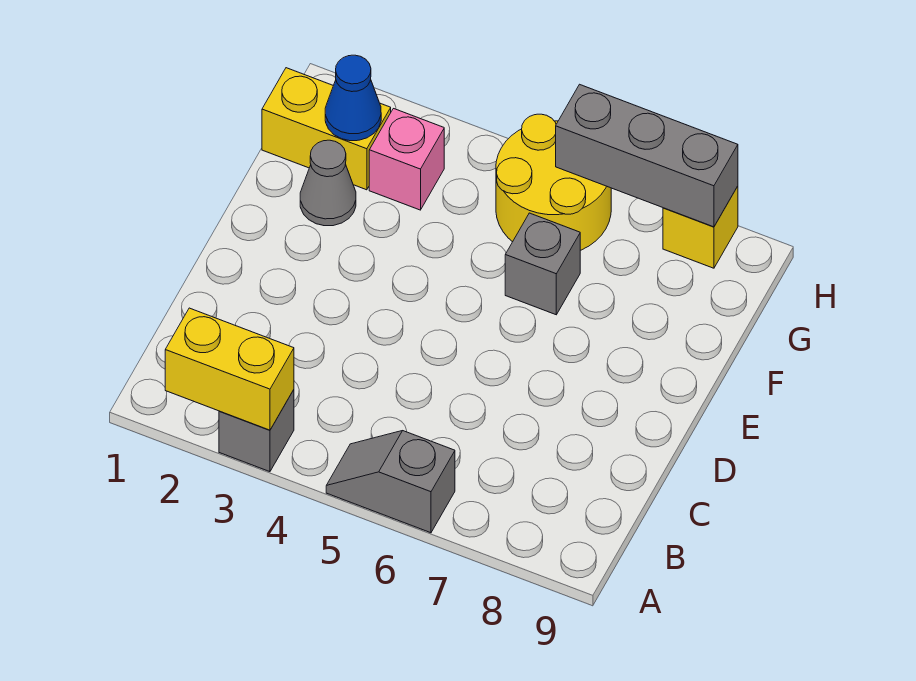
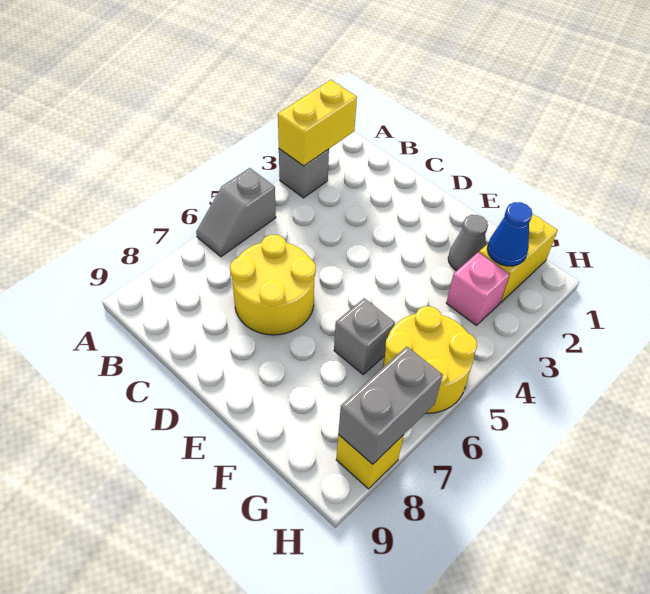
grey slope A5:A6 level 1 top 6 -> grey slope A5:A6 level 1 top 5
none -> yellow round brick C6:D7 level 1
grey brick H6:H8 level 2 -> grey brick H7:H8 level 2

